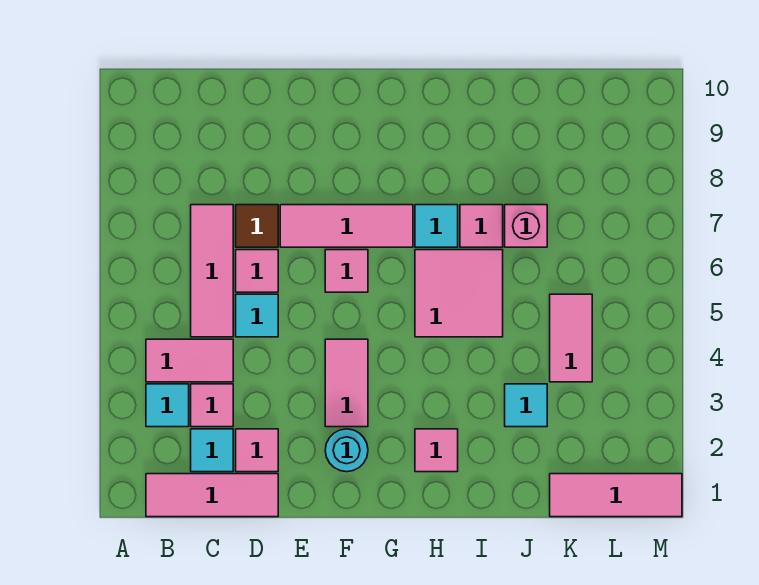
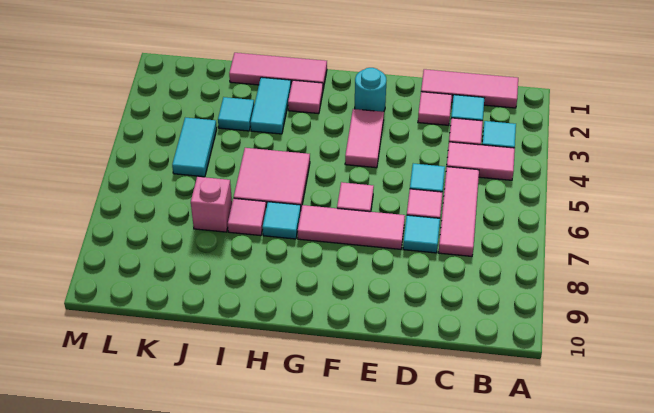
brown tile D7 level 1 -> cyan tile D7 level 1
none -> cyan tile I2:I3 level 1
pink tile K1:M1 level 1 -> pink tile H1:J1 level 1
pink tile K4:K5 level 1 -> cyan tile K4:K5 level 1

